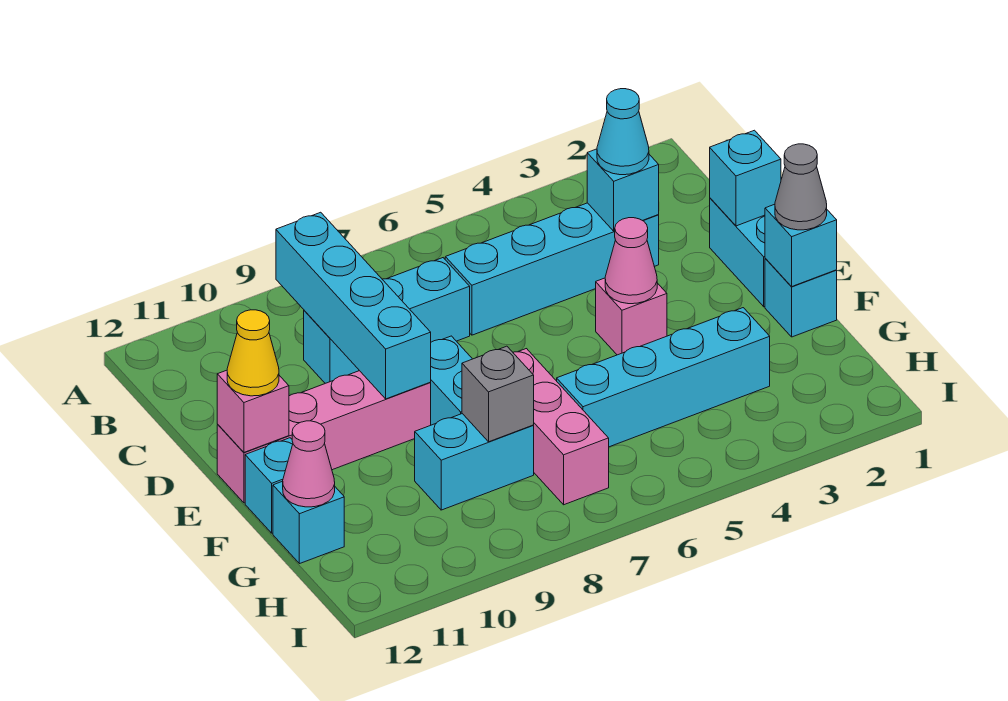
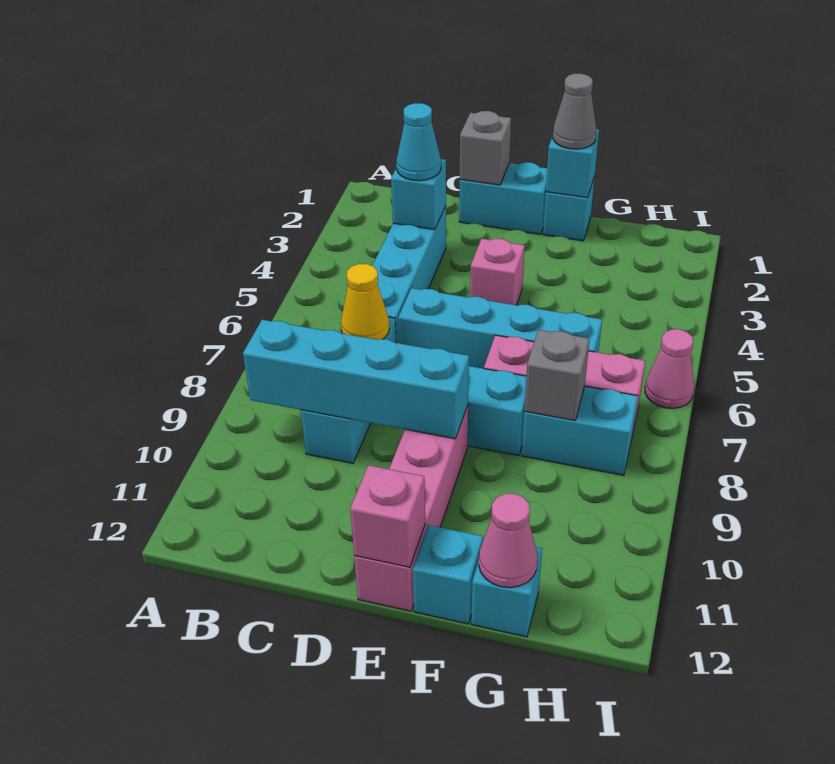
cyan brick D1 level 2 -> grey brick D1 level 2
pink cone E4 level 2 -> pink cone I6 level 1
yellow cone E12 level 3 -> yellow cone C7 level 2
cyan brick G3:G6 level 1 -> cyan brick D6:G6 level 1
cyan brick G8:G9 level 1 -> cyan brick G8:H8 level 1

